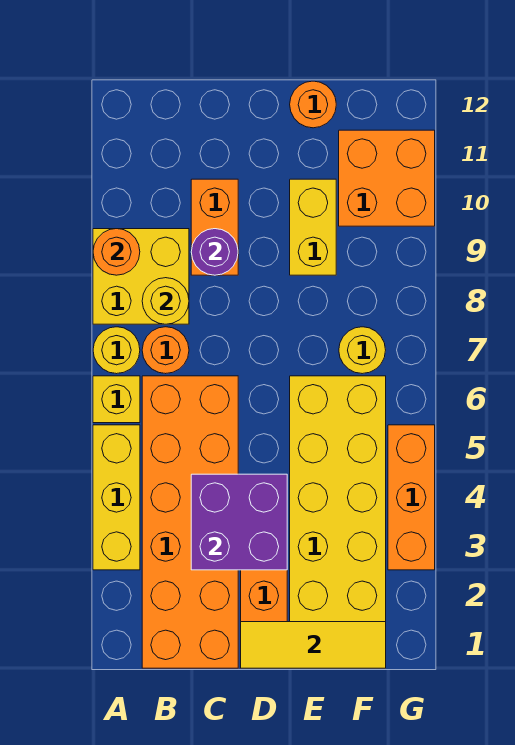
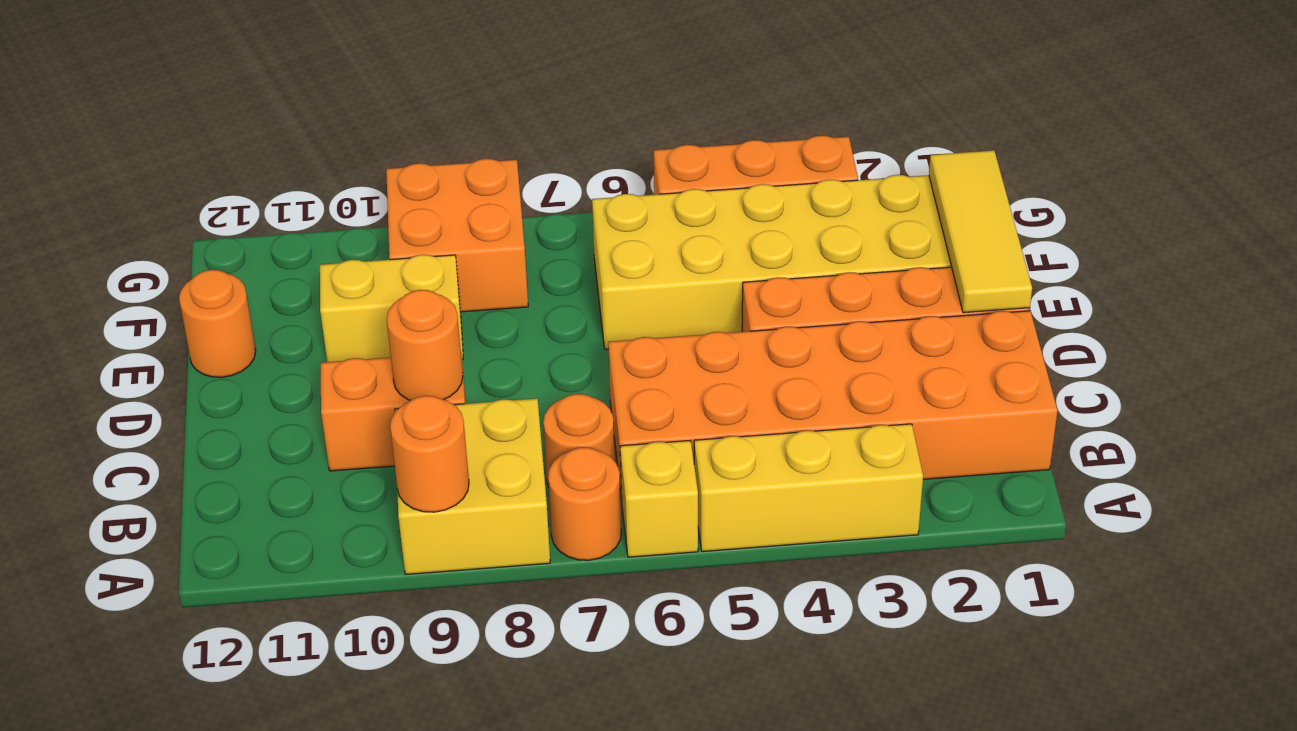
yellow round brick A7 level 1 -> orange round brick A7 level 1
yellow round brick B8 level 2 -> none
purple brick C3:D4 level 2 -> none
purple round brick C9 level 2 -> orange round brick C9 level 2
yellow round brick F7 level 1 -> none
orange brick F10:G11 level 1 -> orange brick F8:G9 level 1

